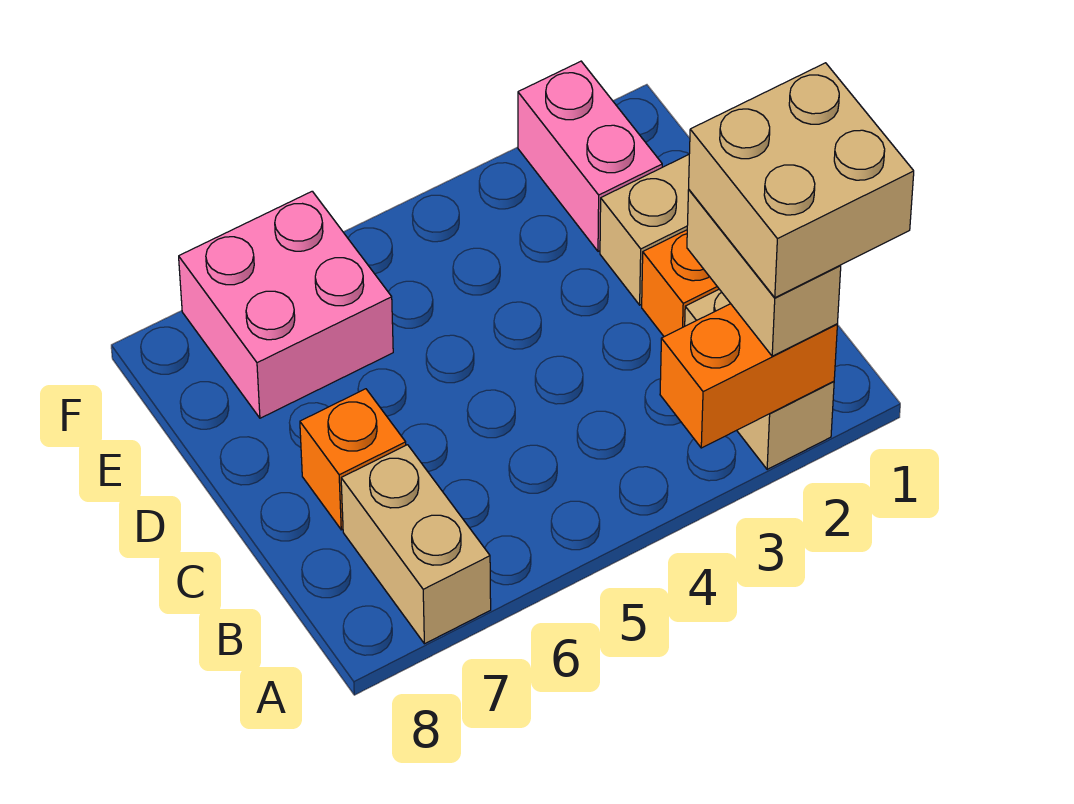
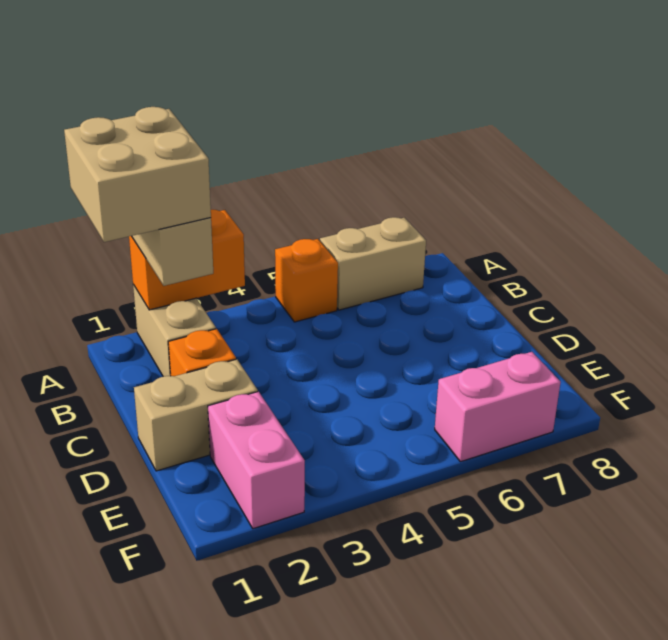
tan brick A7:B7 level 1 -> tan brick A6:A7 level 1
orange brick C7 level 1 -> orange brick A5 level 1
pink brick E6:F7 level 1 -> pink brick F6:F7 level 1

